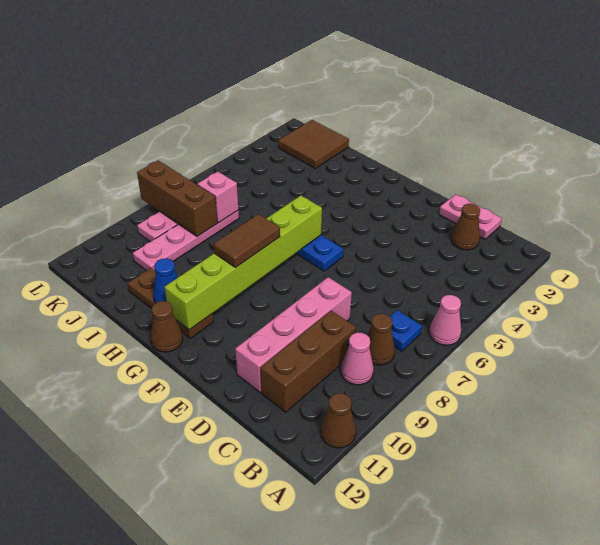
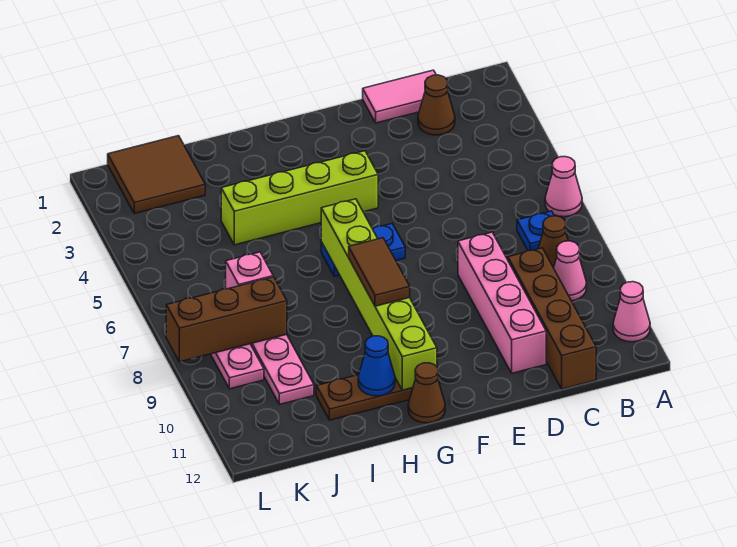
brown cone A11 level 1 -> pink cone A11 level 1
pink plate C1:D1 level 1 -> pink tile C1:D1 level 1
brown brick C9:C11 level 1 -> brown brick C9:C12 level 1
none -> lime brick F4:I4 level 1

